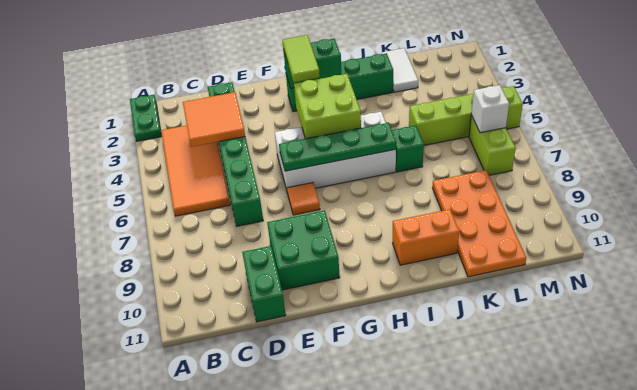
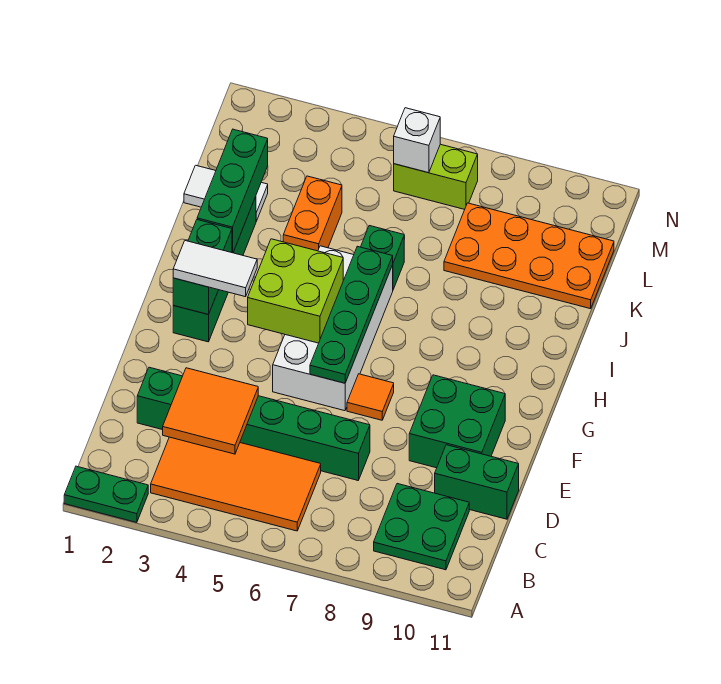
none -> green plate B9:C10 level 1
lime tile G2:G3 level 3 -> white tile G2:G3 level 3
none -> green brick I2:K2 level 2
orange brick I10:J10 level 1 -> orange brick J4:K4 level 1
lime brick K5:N5 level 1 -> none

